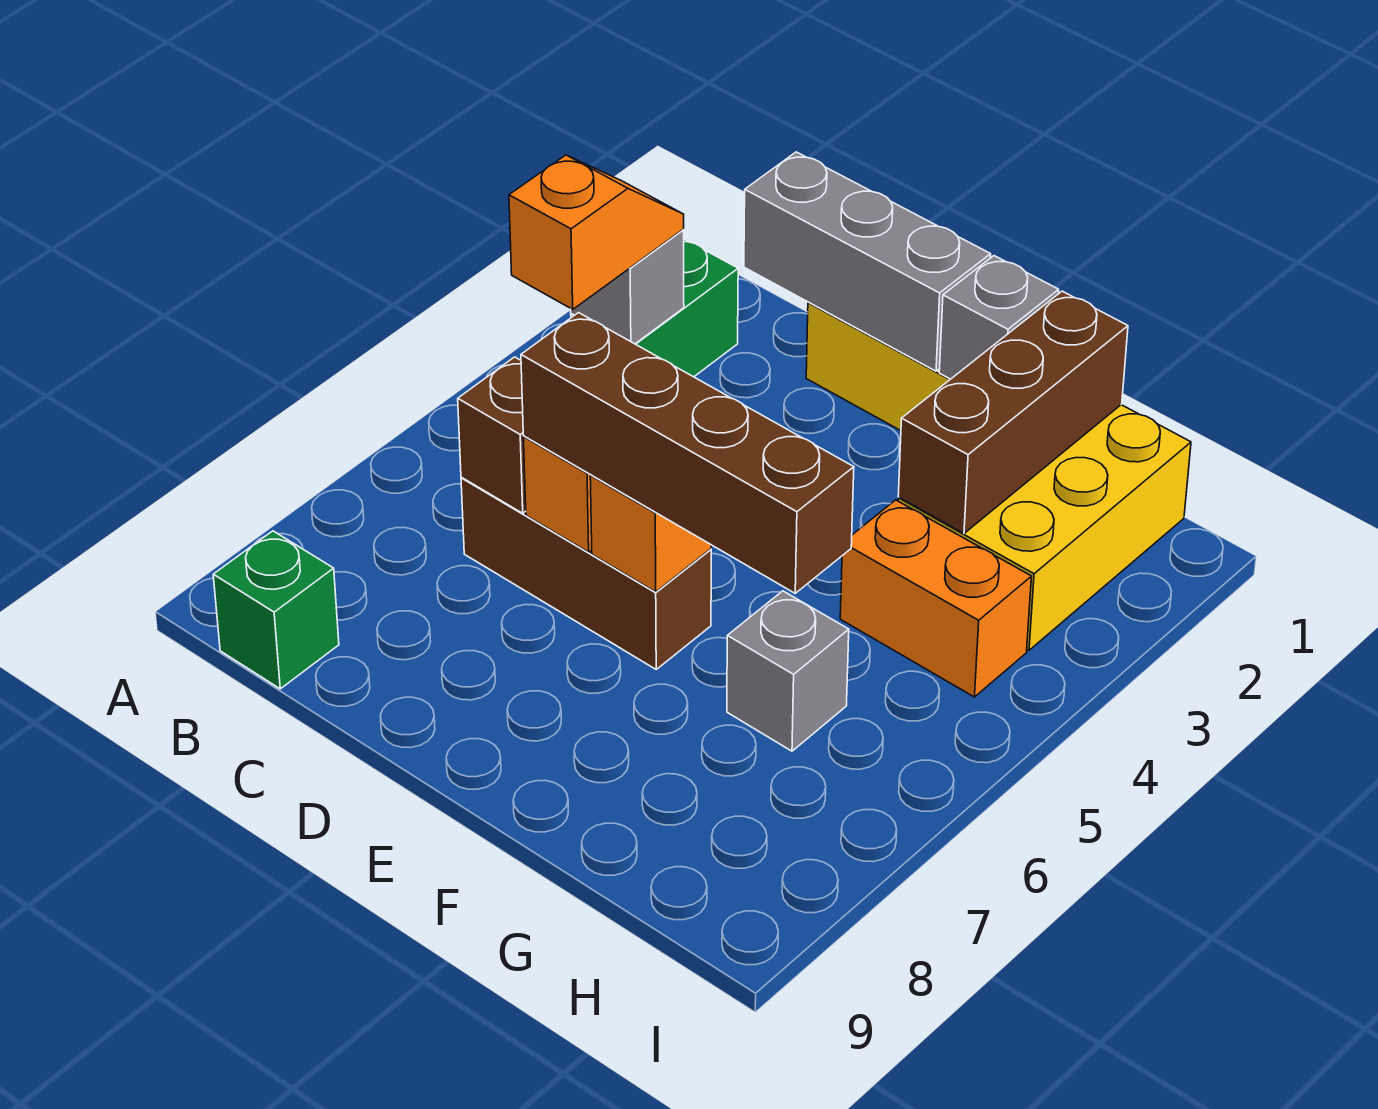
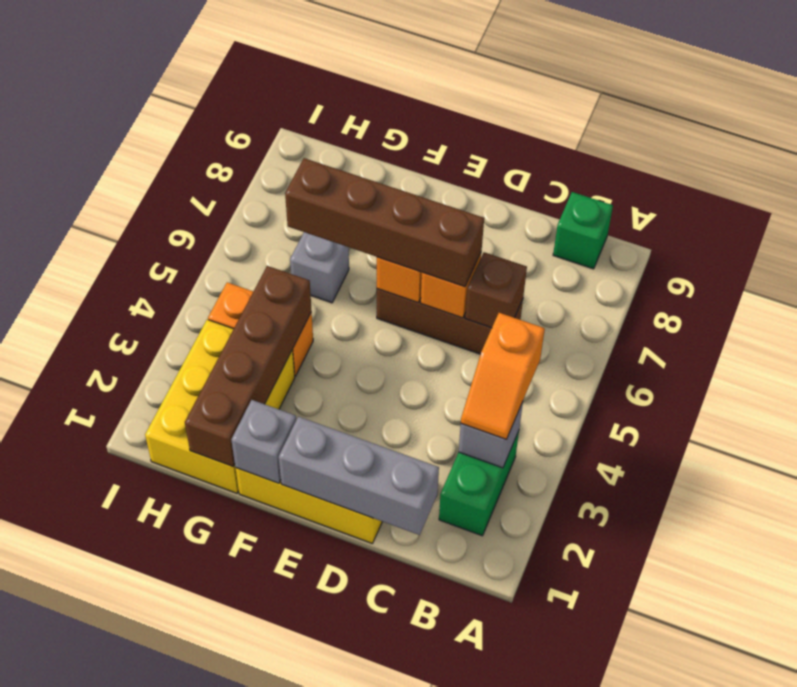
brown brick G1:G3 level 2 -> brown brick G1:G4 level 2

